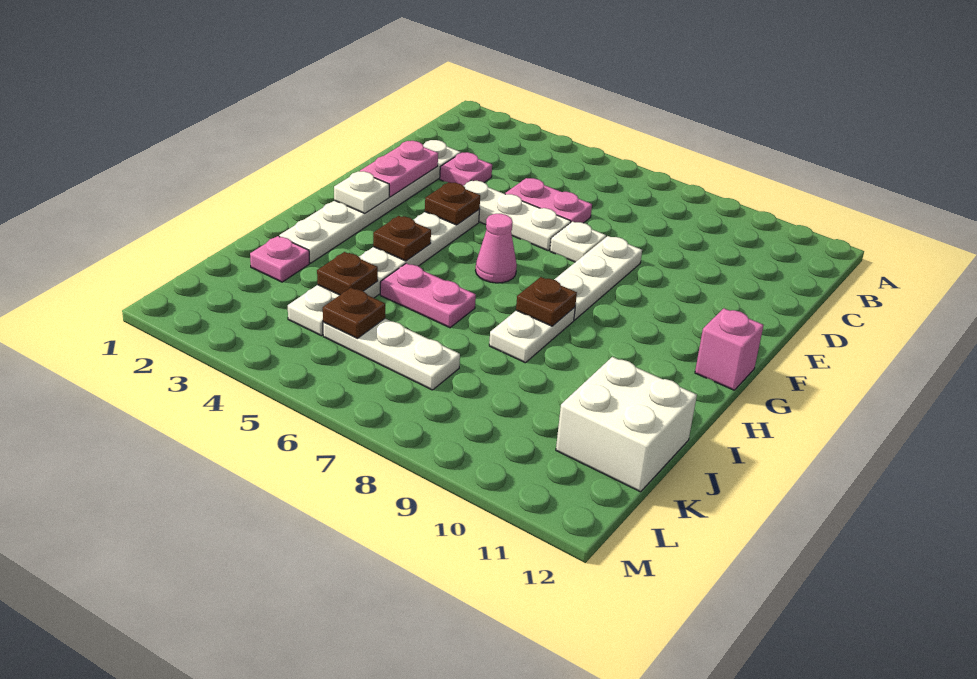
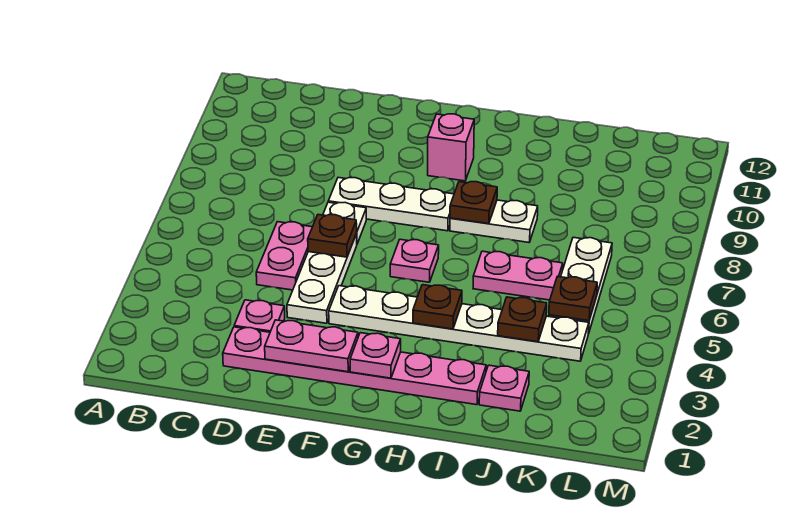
white plate D2:I2 level 1 -> pink plate D2:I2 level 1
brown plate F4 level 2 -> brown plate E6 level 2
white plate G2 level 2 -> pink plate G2 level 2
pink cone G6 level 1 -> pink plate G6 level 1
pink brick G12 level 1 -> pink brick G10 level 1
pink plate I5:I6 level 1 -> pink plate I6:J6 level 1
white brick J11:K12 level 1 -> none

